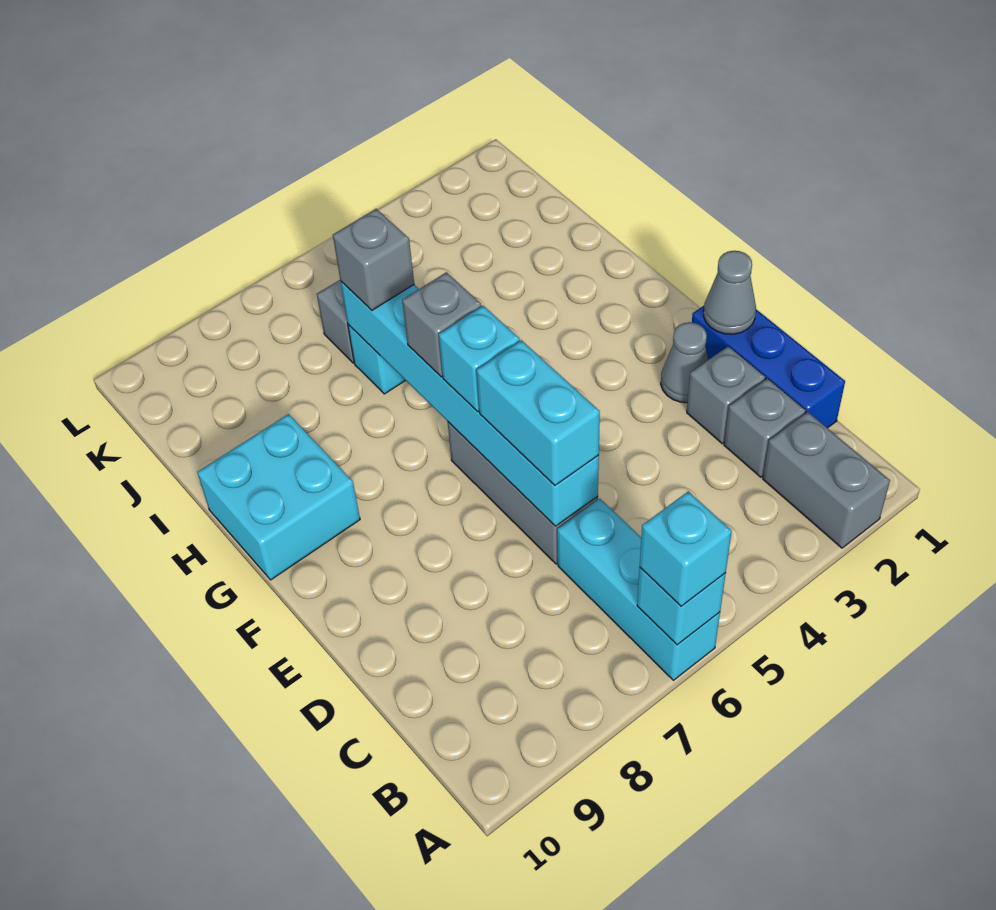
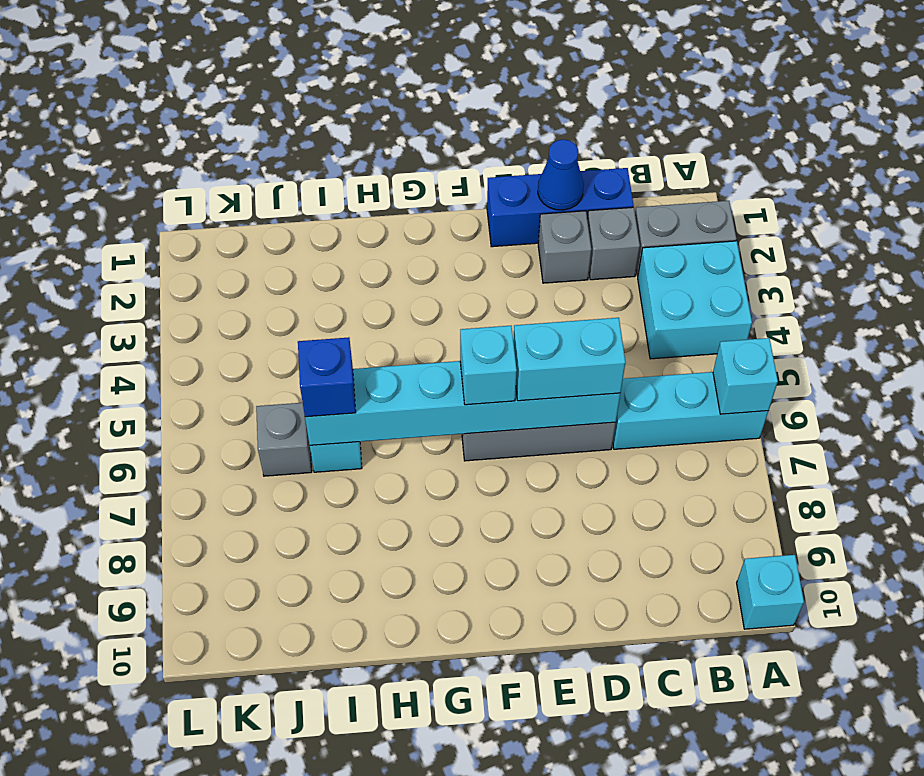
cyan brick A6 level 3 -> cyan brick A10 level 1
none -> blue cone D1 level 2
grey cone E1 level 2 -> none
grey cone E2 level 1 -> none
grey brick G6 level 3 -> none
cyan brick G9:H10 level 1 -> cyan brick A3:B4 level 1
grey brick I6 level 3 -> blue brick I6 level 3

